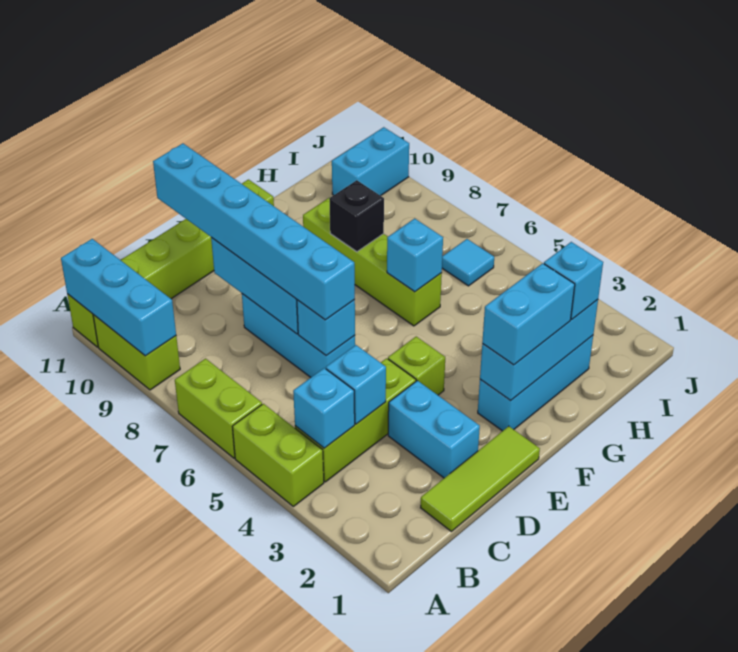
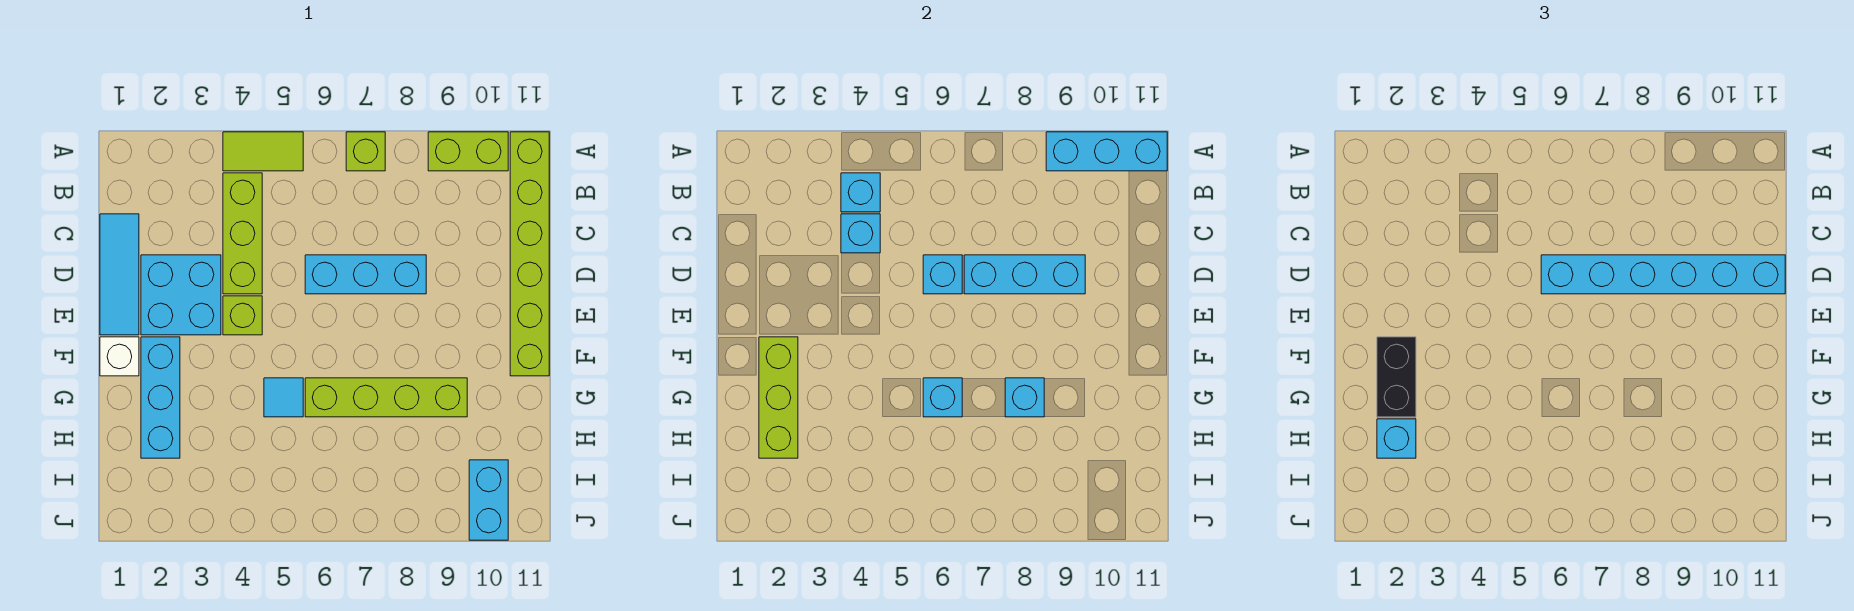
lime brick A4:A5 level 1 -> lime tile A4:A5 level 1
lime brick A6:A7 level 1 -> lime brick A7 level 1
lime tile C1:E1 level 1 -> cyan tile C1:E1 level 1
cyan brick D2:D3 level 1 -> cyan brick D2:E3 level 1
none -> white brick F1 level 1
cyan brick F2:H2 level 2 -> lime brick F2:H2 level 2
cyan brick F2:G2 level 3 -> black brick F2:G2 level 3
black brick G8 level 2 -> cyan brick G8 level 2
cyan tile I6 level 1 -> cyan tile G5 level 1

